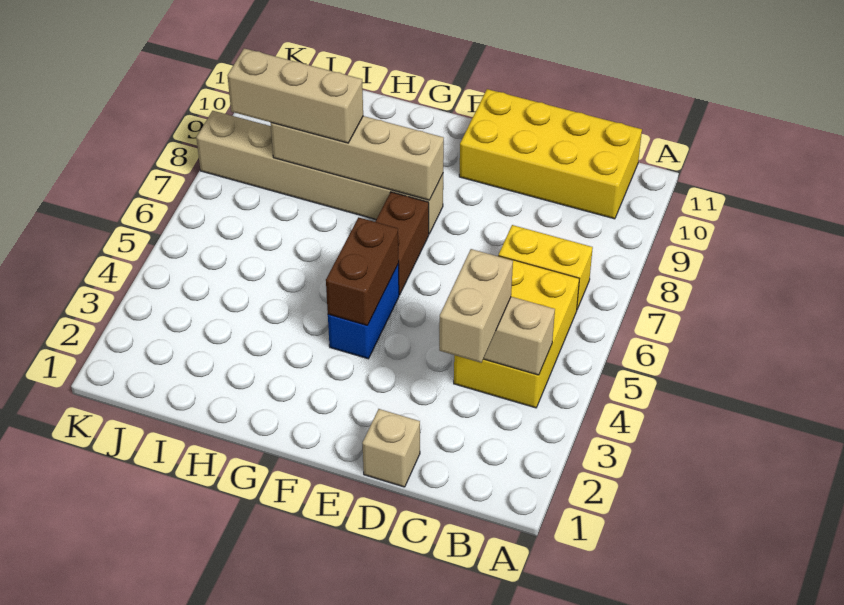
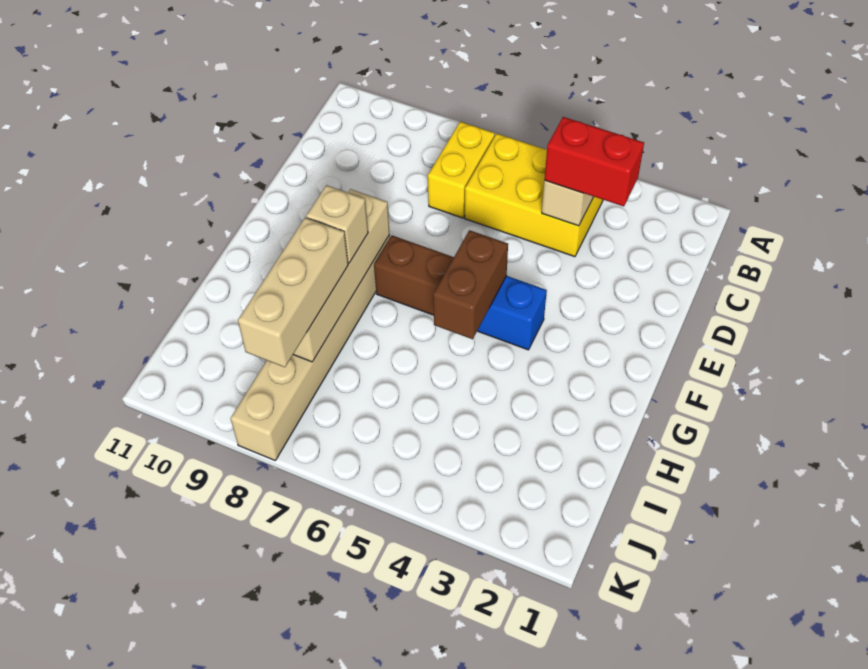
yellow brick B10:E11 level 1 -> none
tan brick C3:C4 level 3 -> red brick C3:C4 level 3
tan brick D1 level 1 -> tan brick G8 level 3
brown brick F4:F5 level 2 -> brown brick F5:G5 level 2

